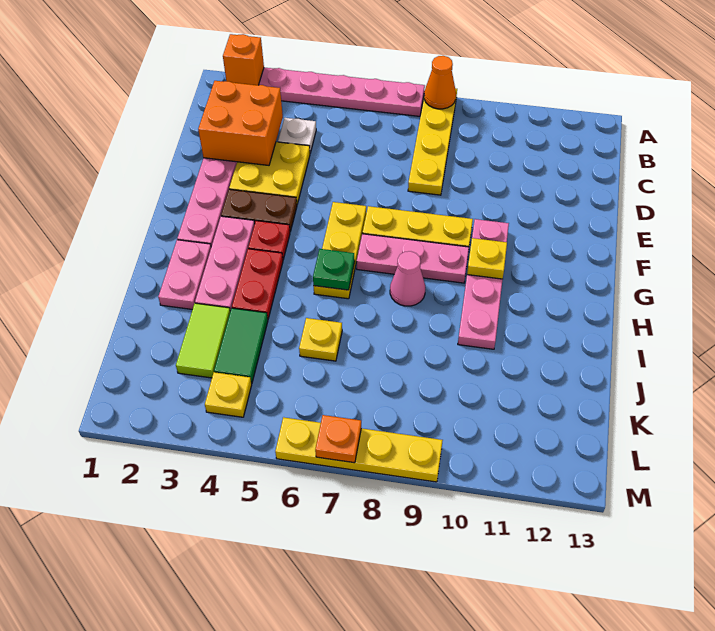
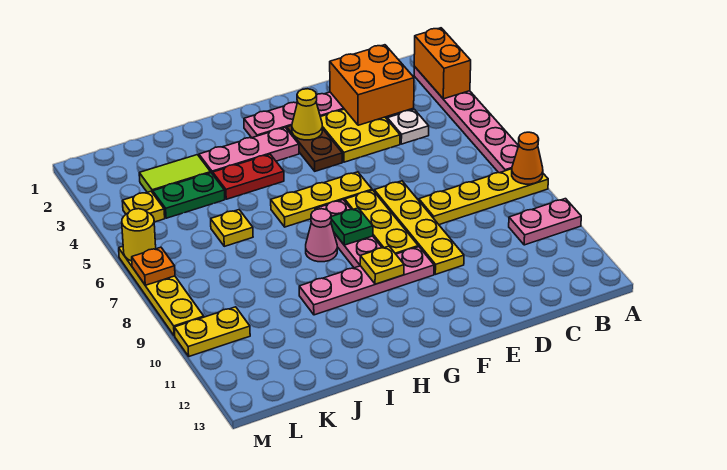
orange brick A2 level 2 -> orange brick A2:A3 level 2
none -> yellow plate E7:E10 level 1
none -> yellow cone F3 level 2
red plate G4 level 1 -> none
pink plate H2:I2 level 1 -> pink plate A10:B10 level 1
green plate H6 level 2 -> green plate G8 level 2
green tile J4:K4 level 1 -> green plate J4:K4 level 1
none -> yellow plate L10:M10 level 1
none -> yellow round brick M6 level 2

